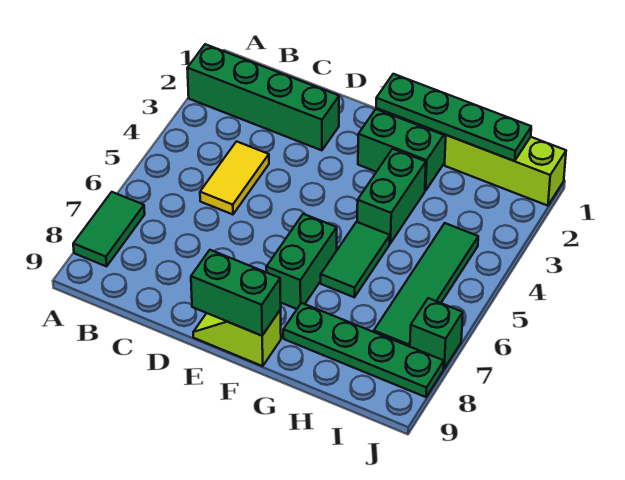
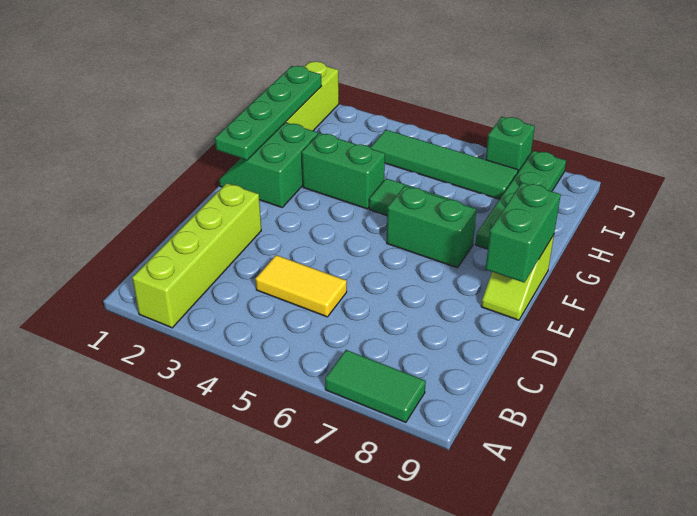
green brick A2:D2 level 1 -> lime brick A2:D2 level 1

